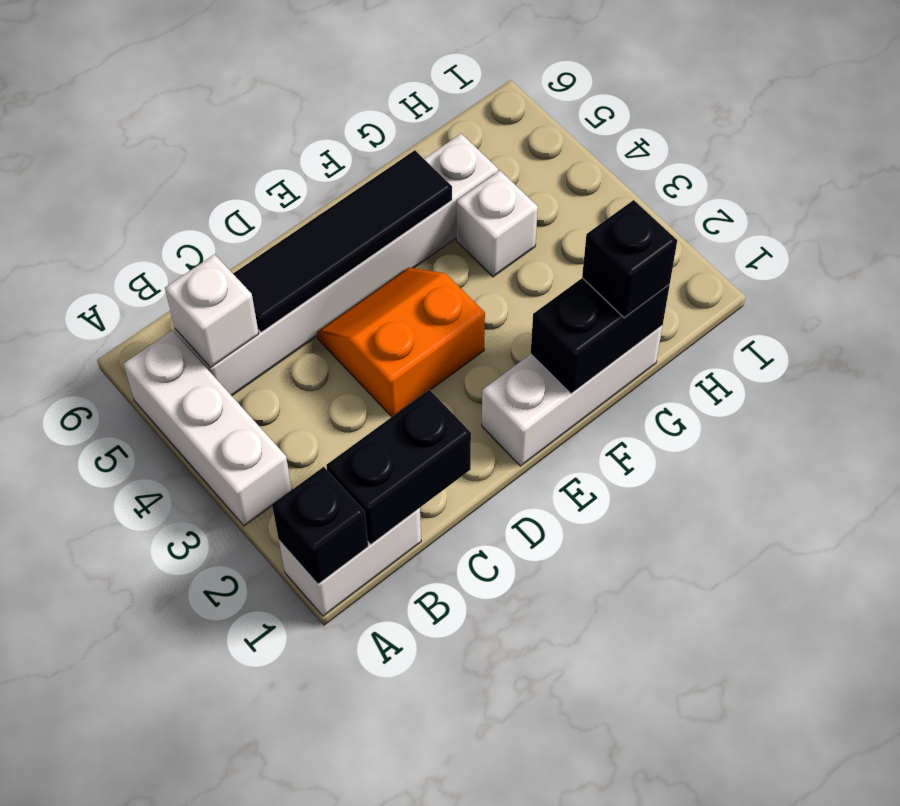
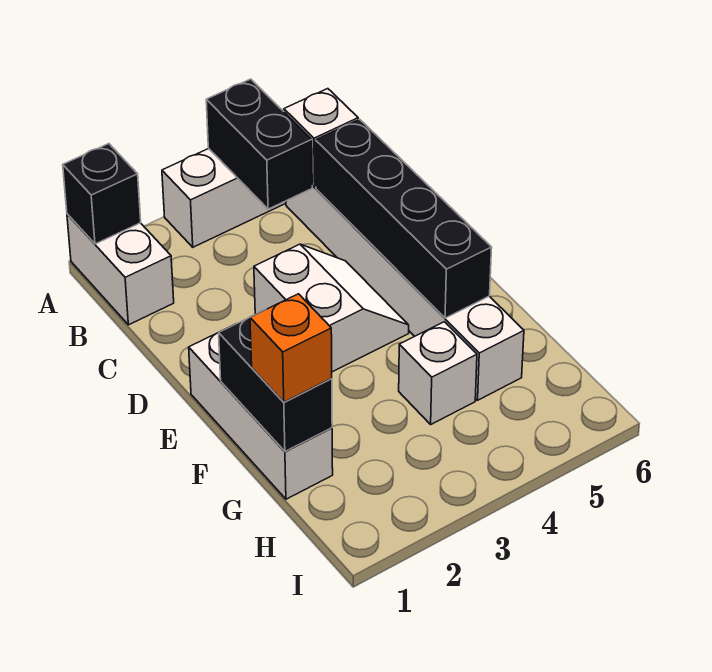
black brick B1:C1 level 2 -> black brick A4:B4 level 2
black tile C5:F5 level 2 -> black brick C5:F5 level 2
orange slope D3:E4 level 1 top 3 -> white slope D3:E4 level 1 top 3
black brick G1 level 3 -> orange brick G1 level 3

